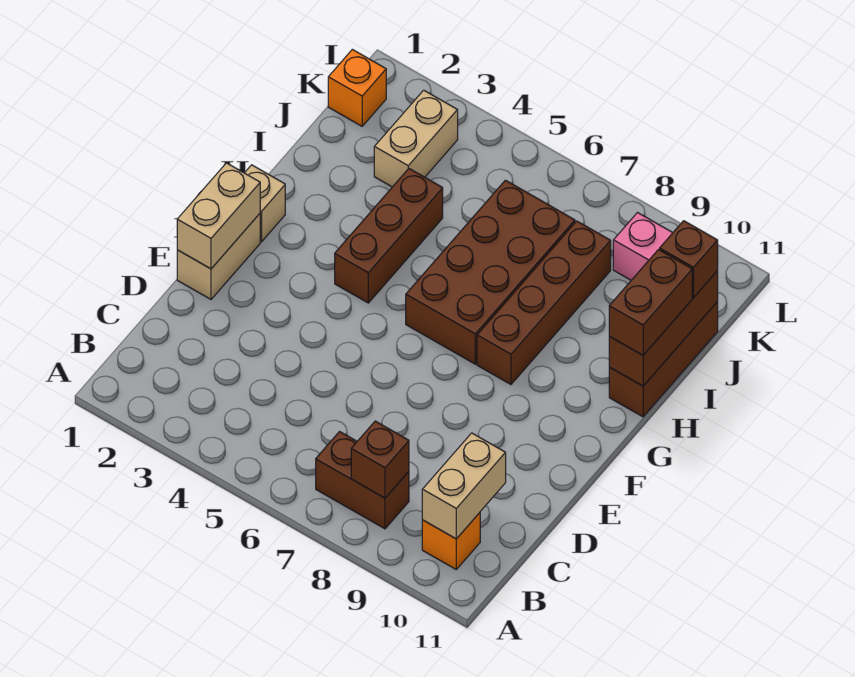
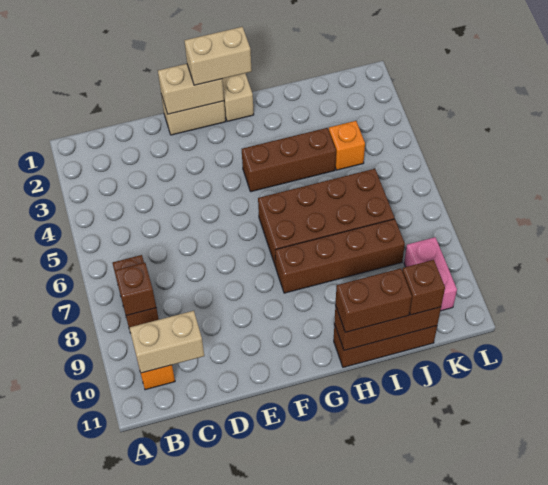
tan brick J3:K3 level 1 -> tan brick F1:G1 level 3
orange brick K1 level 1 -> orange brick J4 level 1

